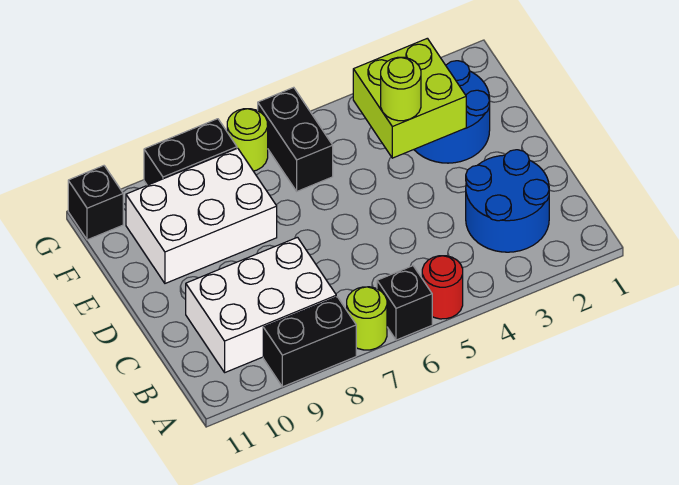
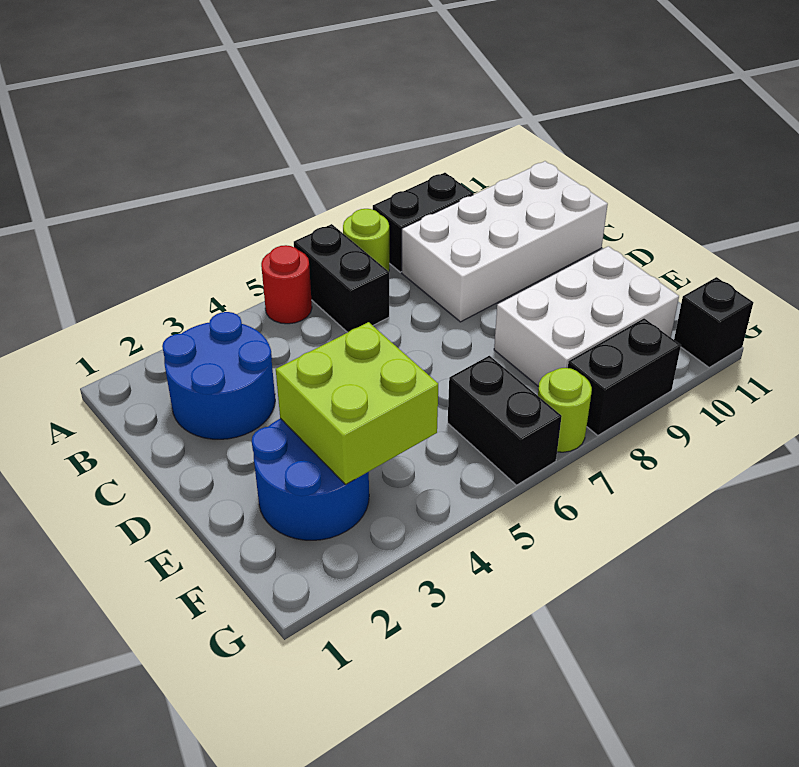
black brick A6 level 1 -> black brick A6:B6 level 1
white brick B8:C10 level 1 -> white brick B8:C11 level 1
lime round brick E4 level 3 -> none

